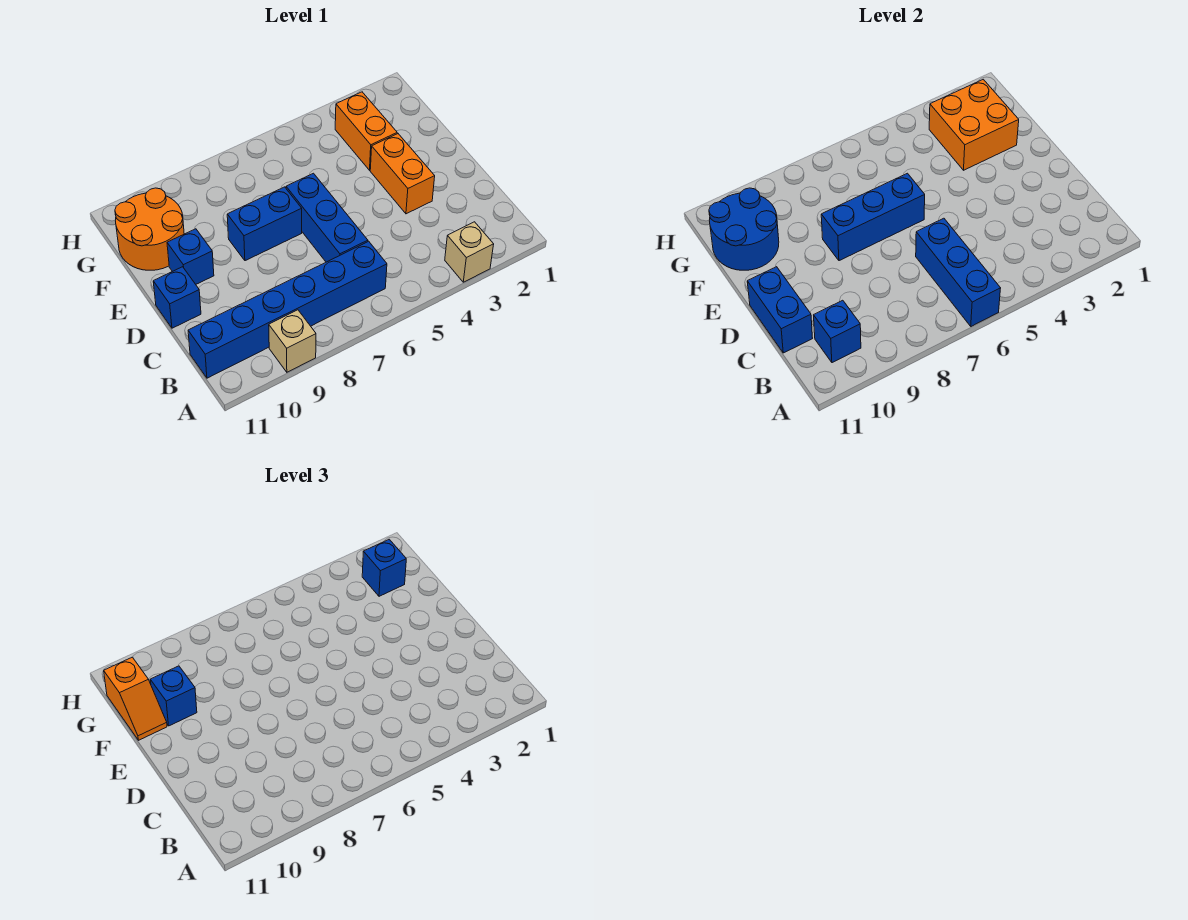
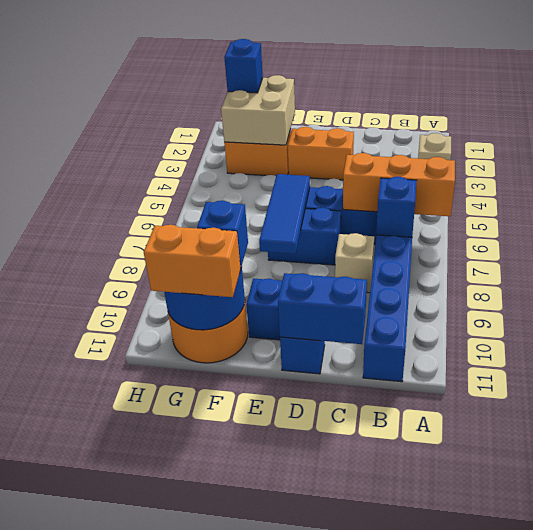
blue brick A6:C6 level 2 -> orange brick A6:C6 level 2
tan brick A9 level 1 -> tan brick C8 level 1
blue brick B10 level 2 -> blue brick B7 level 2
blue brick E6:E8 level 2 -> blue tile E6:E8 level 2
blue brick E7:E8 level 1 -> blue brick D7:E7 level 1
orange brick F2:G3 level 2 -> tan brick F2:G3 level 2
orange slope F11:G11 level 3 top G -> orange brick F11:G11 level 3

